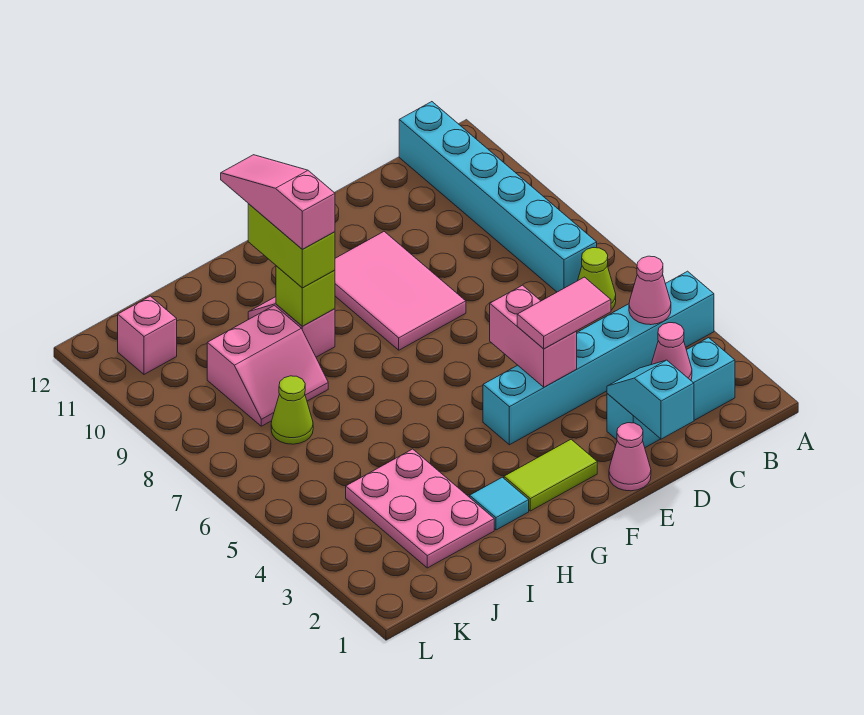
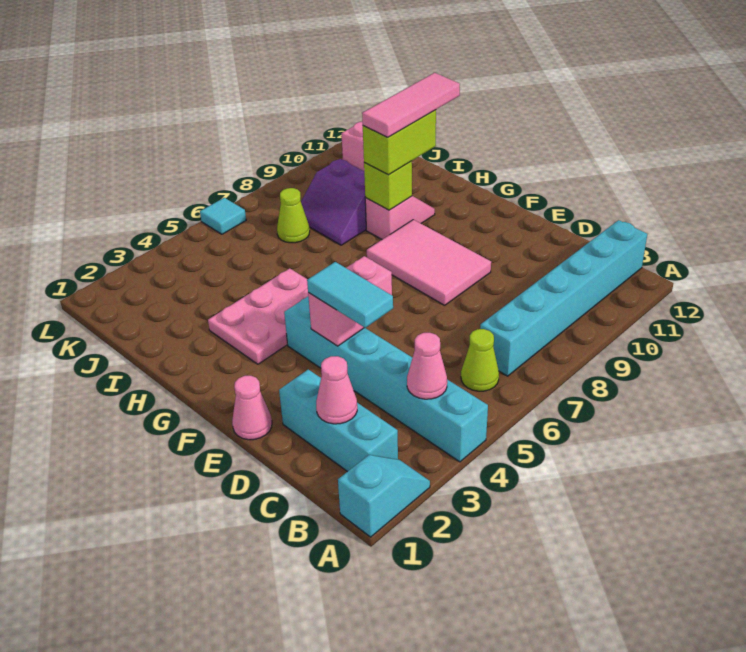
cyan slope D1:D2 level 2 top 1 -> cyan slope A1:A2 level 1 top 1
pink tile D4:E4 level 3 -> cyan tile D4:E4 level 3
pink tile E8:F10 level 1 -> pink tile E8:G9 level 1
lime tile F2:G2 level 1 -> none
cyan tile H2 level 1 -> cyan tile L6 level 1
pink slope H9:H11 level 4 top 9 -> pink tile H9:H11 level 4
pink plate I2:J4 level 1 -> pink plate G3:H5 level 1
pink slope I8:J9 level 1 top 9 -> purple slope I8:J9 level 1 top 9

